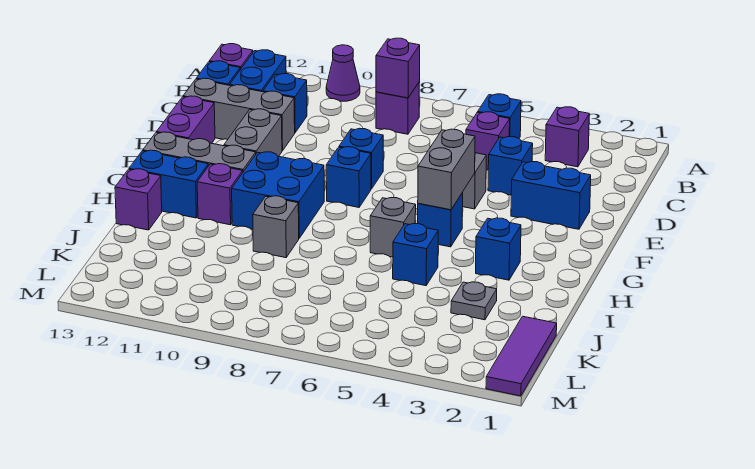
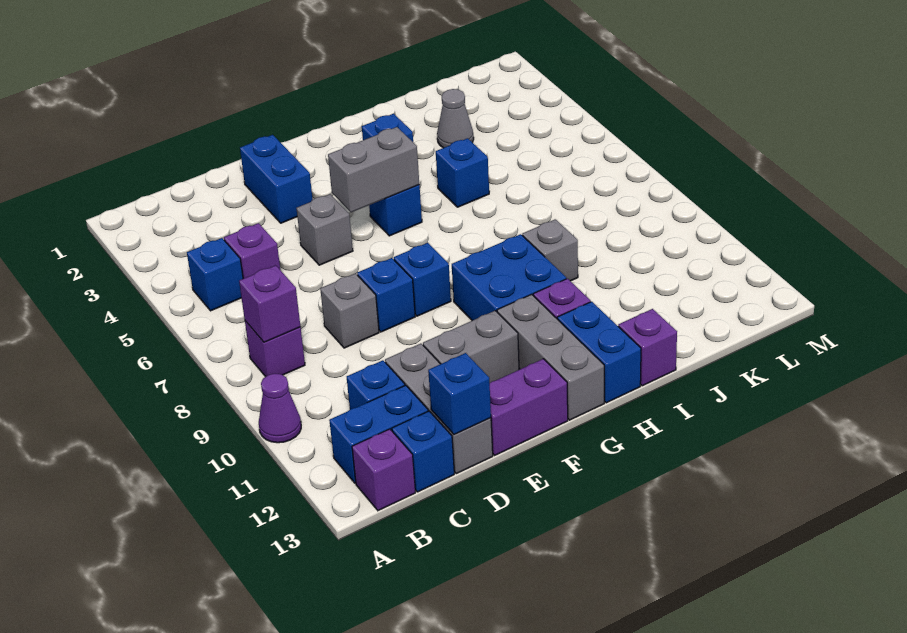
purple brick B3 level 1 -> none
blue brick D4 level 1 -> blue brick D13 level 2
grey brick H6 level 1 -> grey brick D8 level 1
grey plate J3 level 1 -> grey cone J3 level 1
purple tile K1:M1 level 1 -> none

